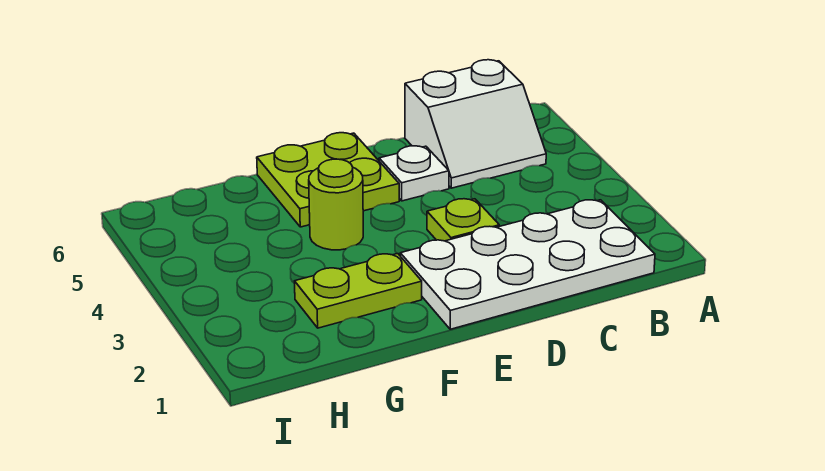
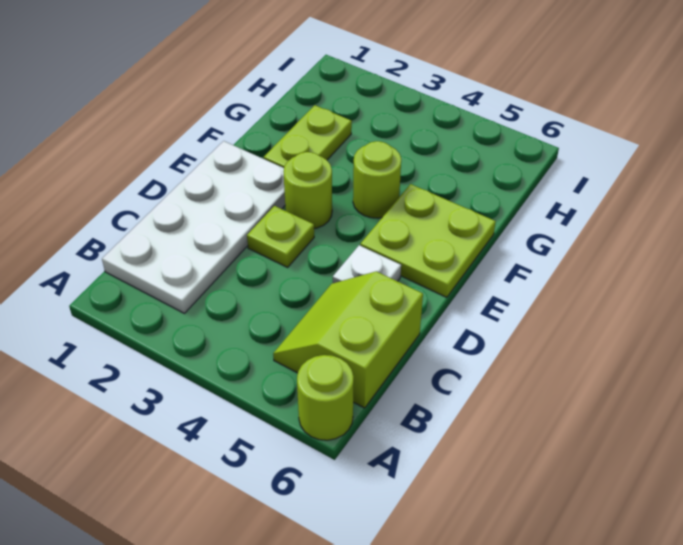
none -> lime round brick A6 level 1
white slope B5:C6 level 1 top 6 -> lime slope B5:C6 level 1 top 6
none -> lime round brick E3 level 1

